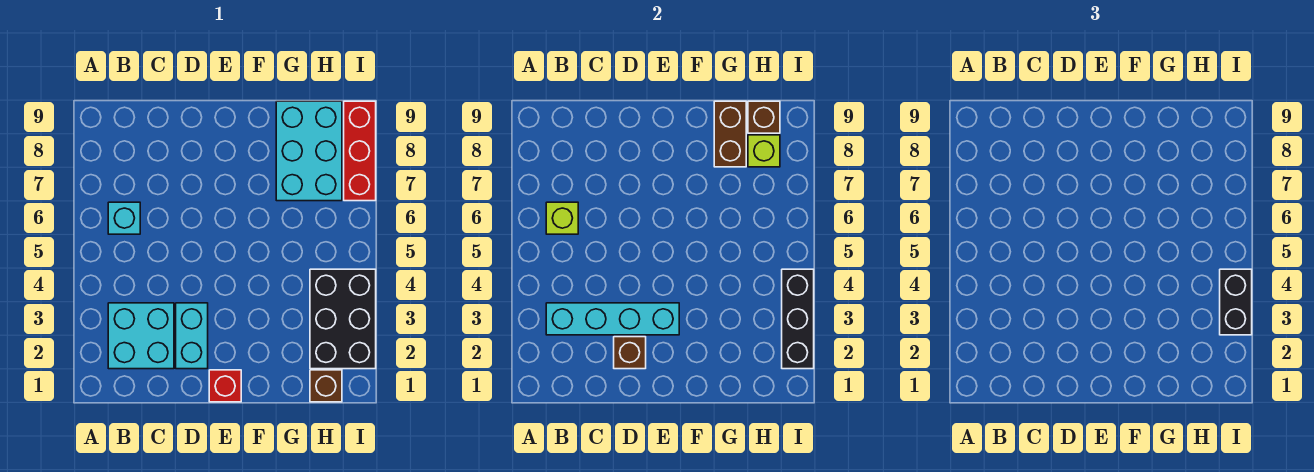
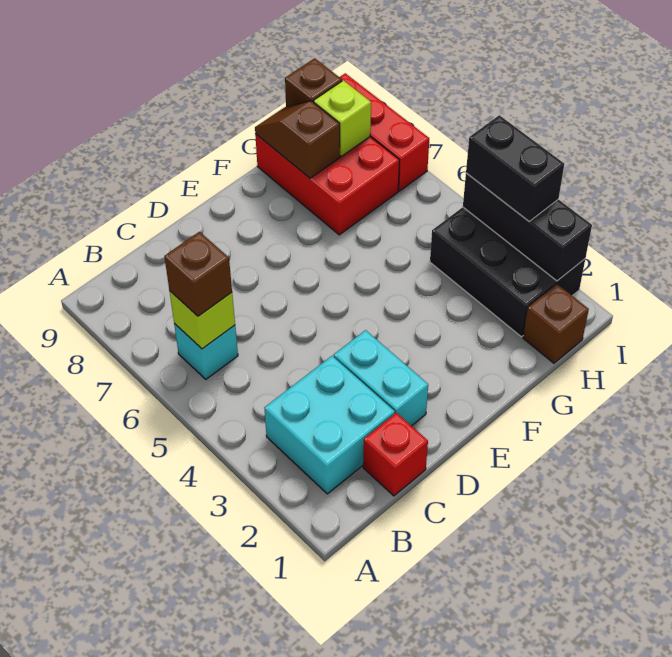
cyan brick B3:E3 level 2 -> none
brown brick D2 level 2 -> brown brick B6 level 3
red brick E1 level 1 -> red brick C1 level 1
cyan brick G7:H9 level 1 -> red brick G7:H9 level 1
brown brick G8:G9 level 2 -> brown slope G8:G9 level 2 top 8

